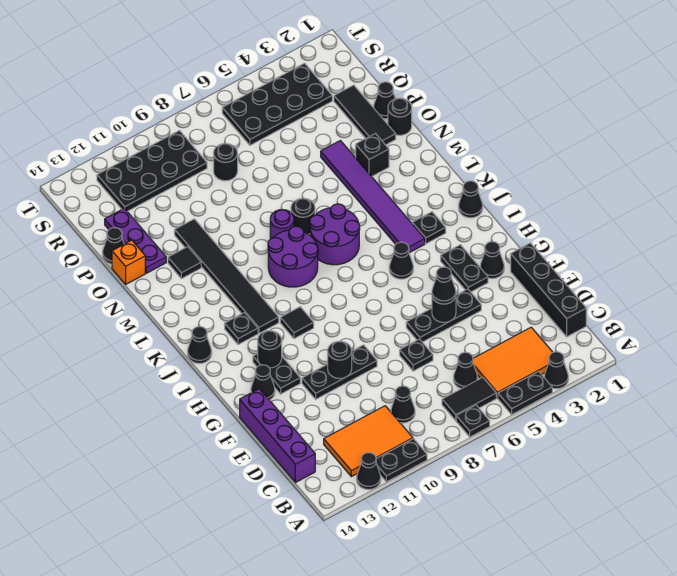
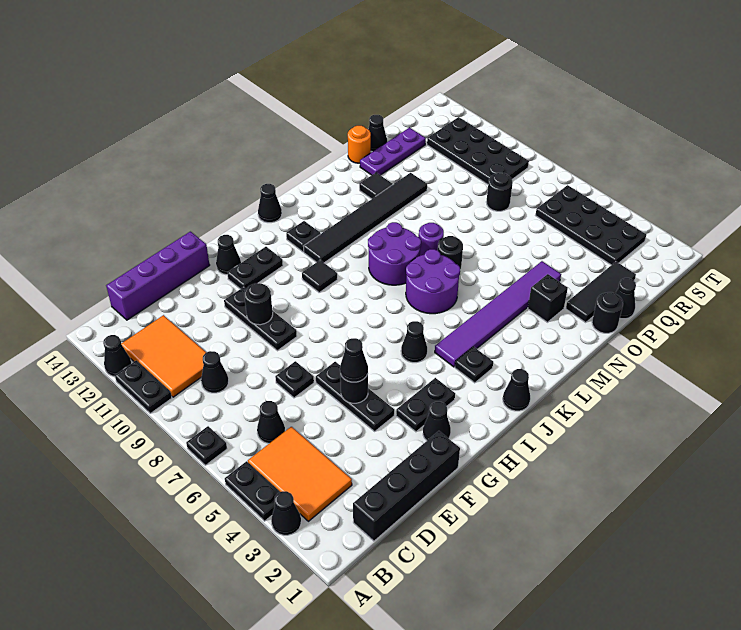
black tile B6:B7 level 1 -> none
black round brick H12 level 2 -> none
orange brick O14 level 1 -> orange round brick O14 level 1

